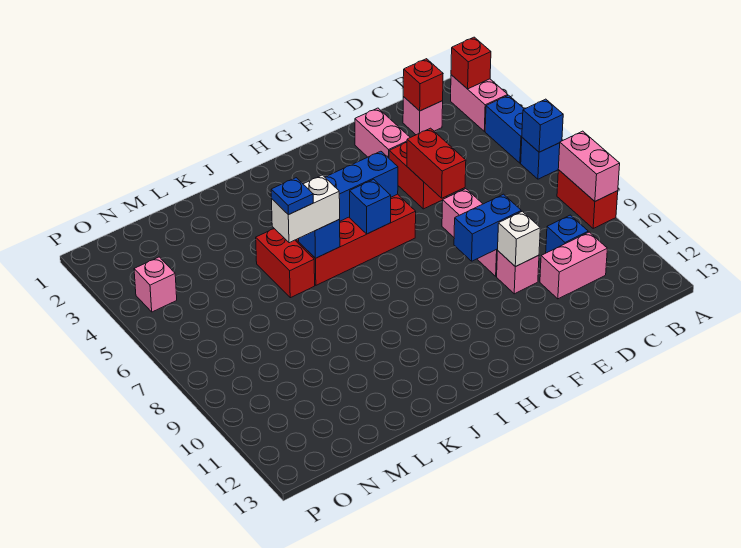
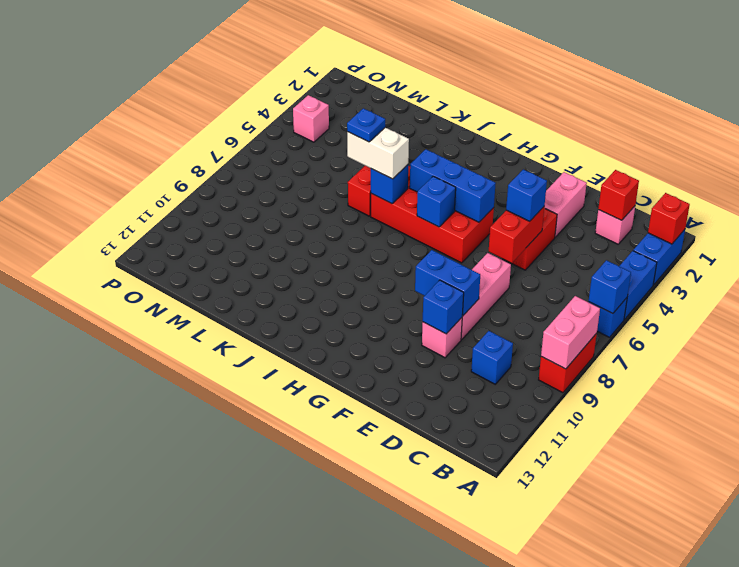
pink brick A2:A3 level 1 -> blue brick A2:A3 level 1
pink brick C11:D11 level 1 -> none
none -> blue brick E5 level 3
white brick E10 level 2 -> blue brick E10 level 2

